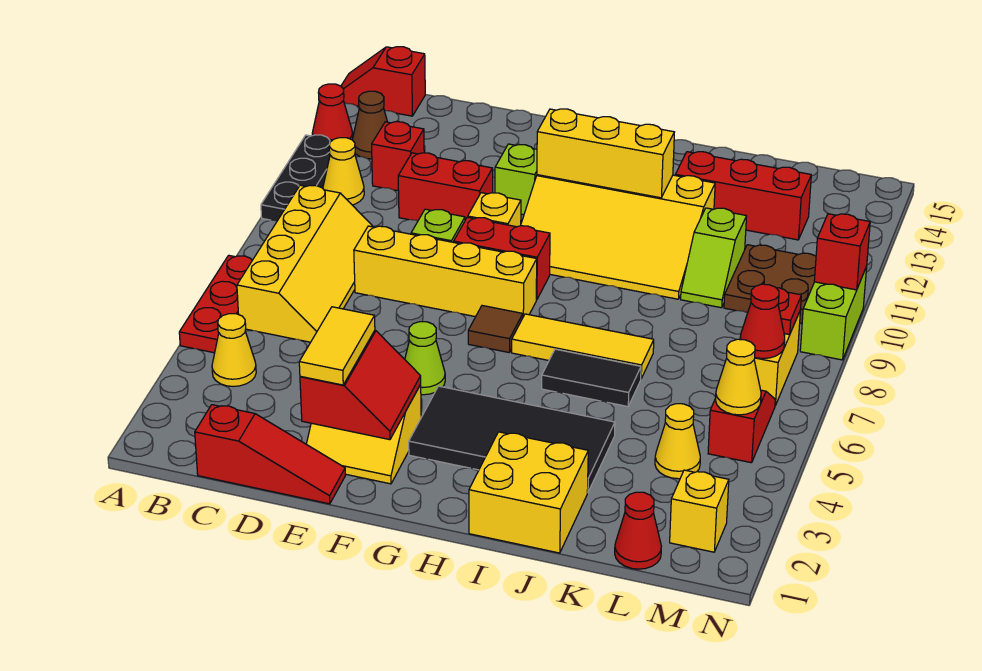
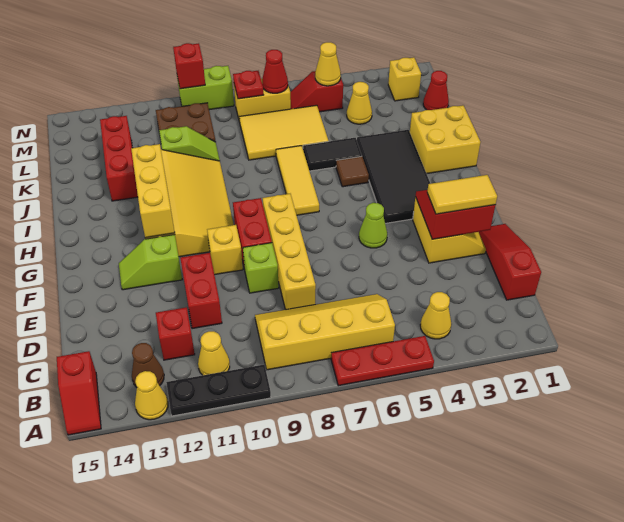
red cone A13 level 1 -> yellow cone A13 level 1
brown tile G7 level 1 -> brown tile I5 level 1
black tile I6:J6 level 1 -> black tile J5:J6 level 1
none -> yellow tile K6:L8 level 1

